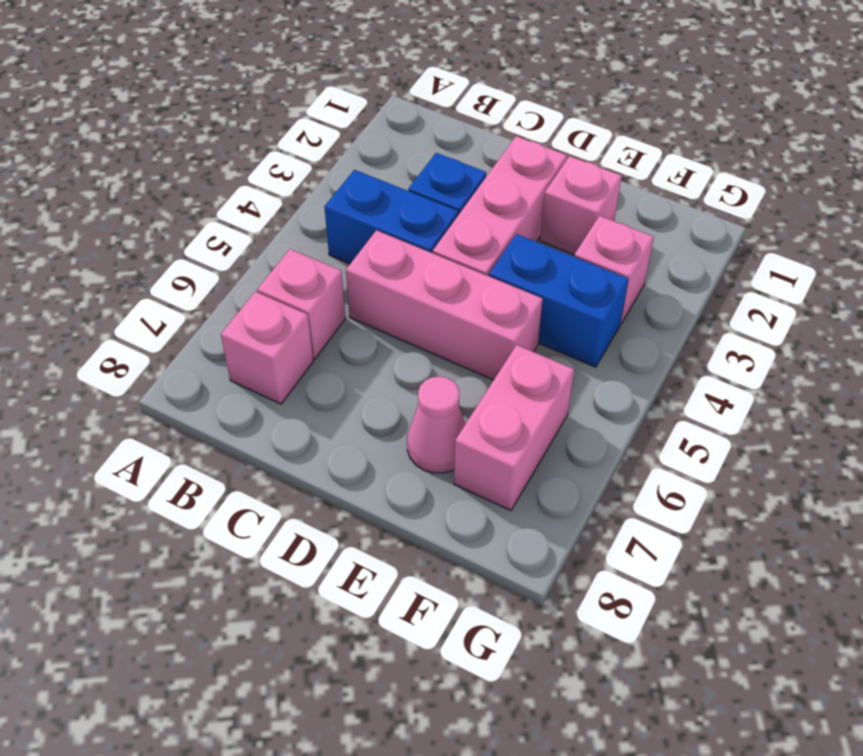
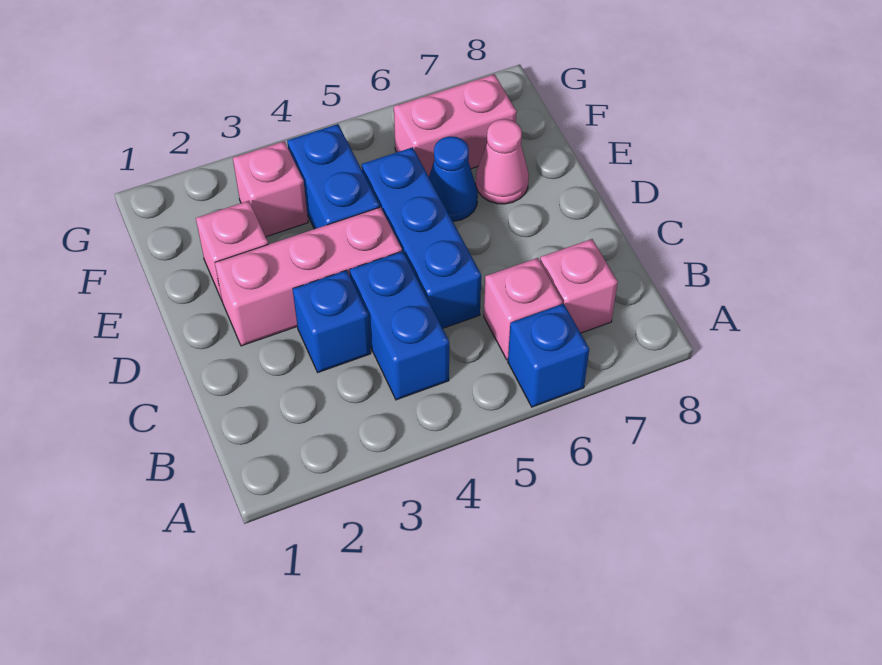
none -> blue brick A6 level 1
pink brick C5:E5 level 1 -> blue brick C5:E5 level 1
none -> blue cone E6 level 1

